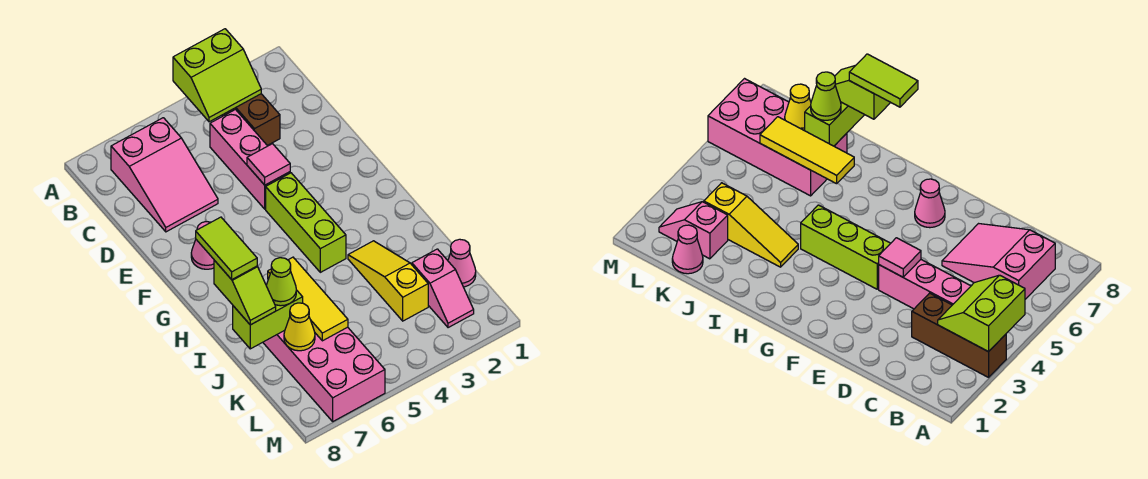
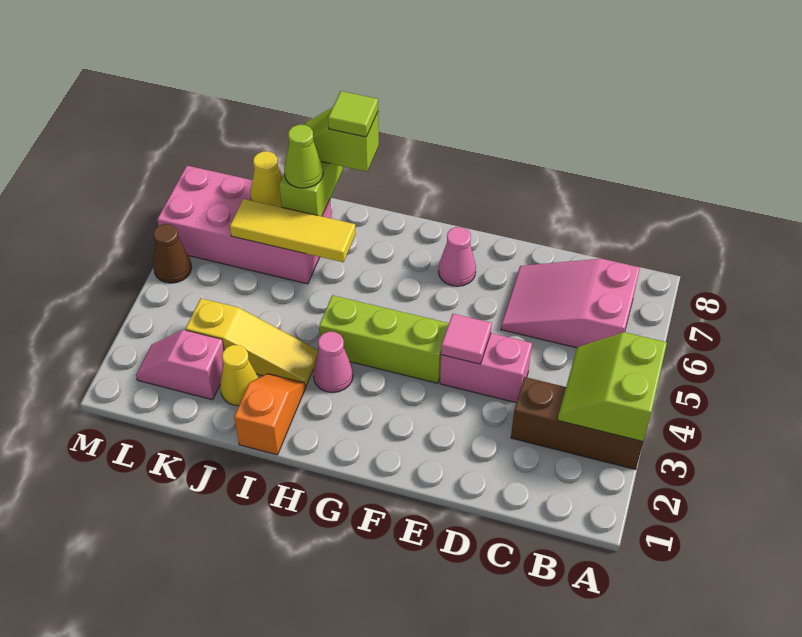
pink brick C4:E4 level 1 -> pink brick D4:E4 level 1
lime tile H8:I8 level 4 -> lime tile I8 level 4
none -> orange slope I1:I2 level 1 top 1
none -> yellow cone J2 level 1
pink cone K1 level 1 -> pink cone H3 level 1
none -> brown cone M5 level 1

